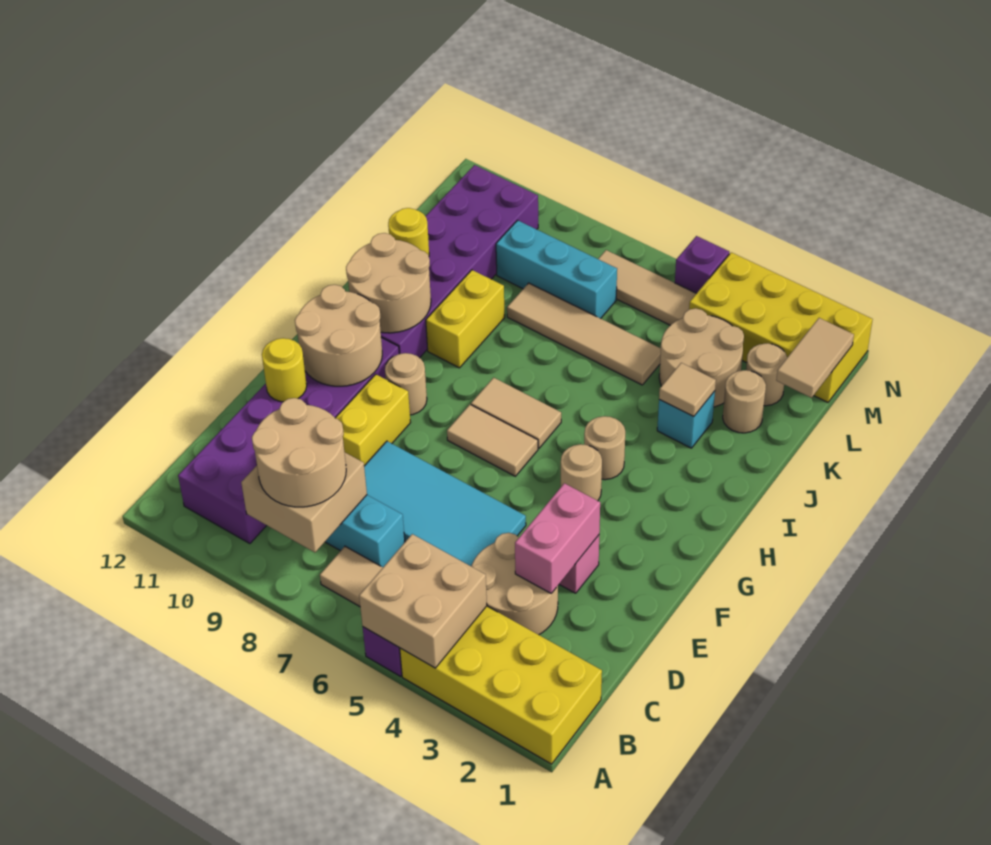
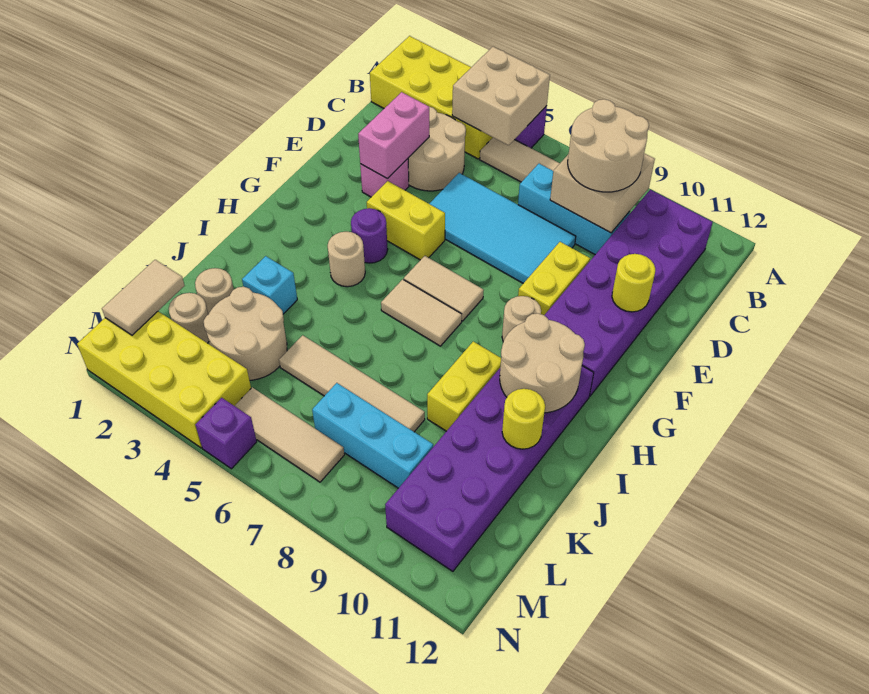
none -> yellow brick F4:F5 level 1
tan round brick F10:G11 level 2 -> none
tan round brick G4 level 1 -> purple round brick G4 level 1
tan tile J3 level 2 -> none

